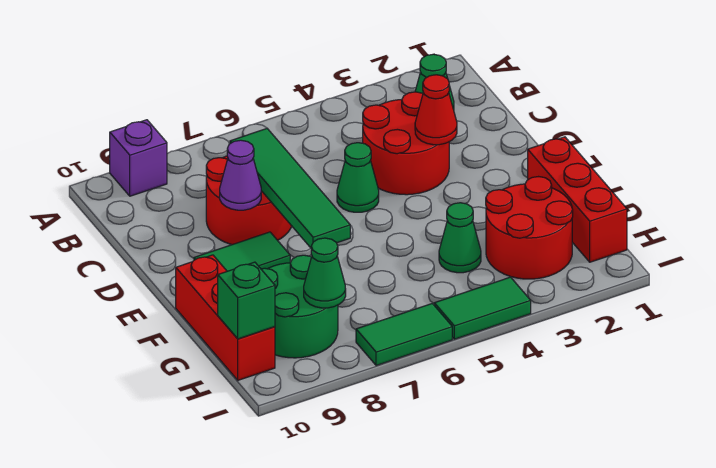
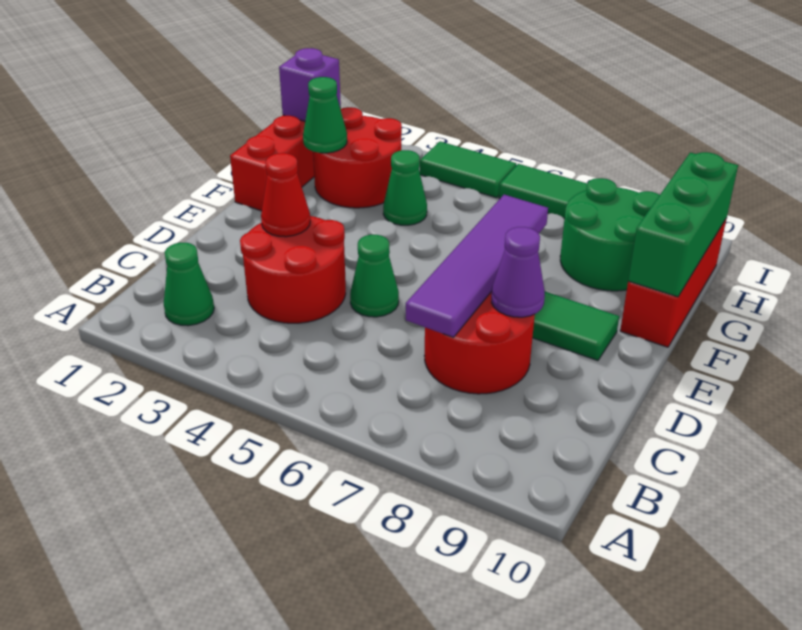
purple brick A9 level 1 -> purple brick H1 level 2
green tile C7:F7 level 2 -> purple tile C7:F7 level 2
green cone H8 level 2 -> green cone G2 level 2
green brick H10 level 2 -> green brick F10:H10 level 2

